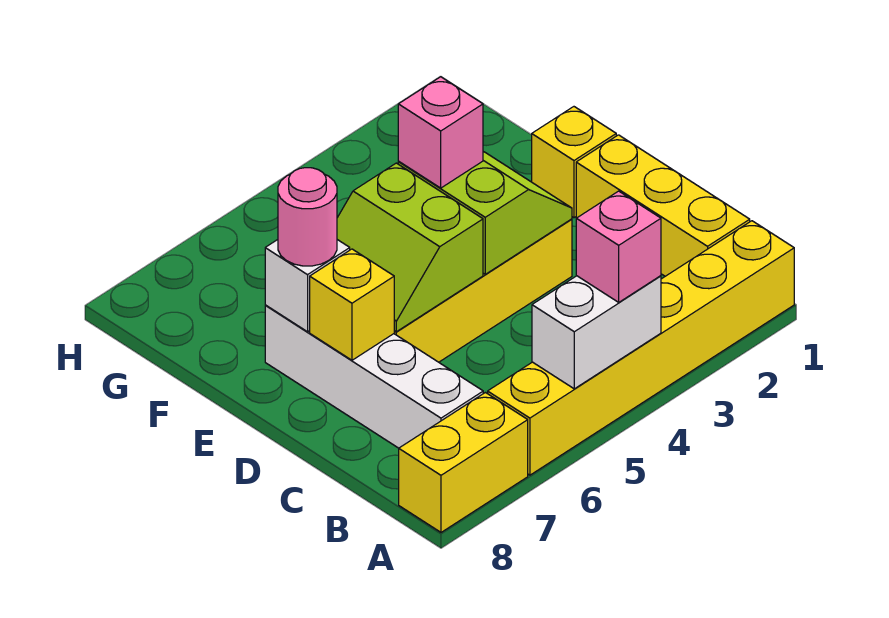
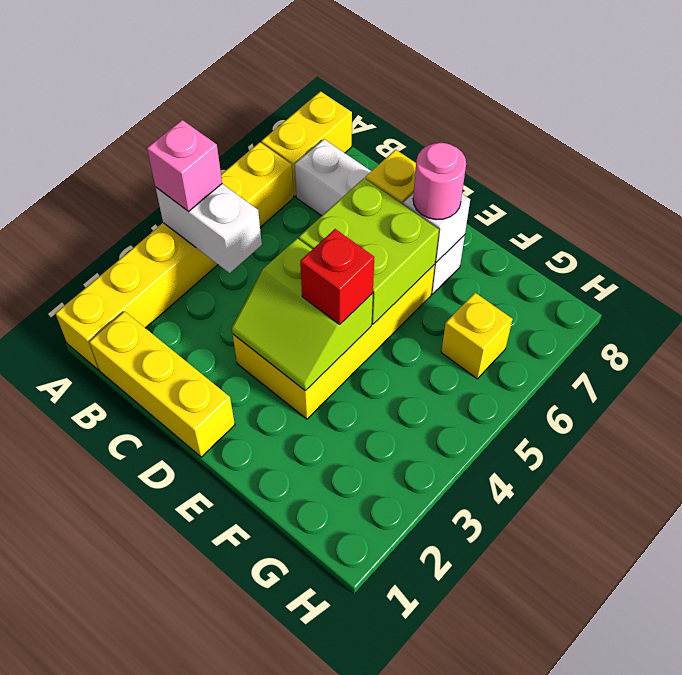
white brick A4:A5 level 2 -> white brick A4:B4 level 2
lime slope D5:E6 level 2 top 5 -> lime brick D5:E6 level 2
yellow brick E1 level 1 -> yellow brick G6 level 1
pink brick E4 level 3 -> red brick E4 level 3

